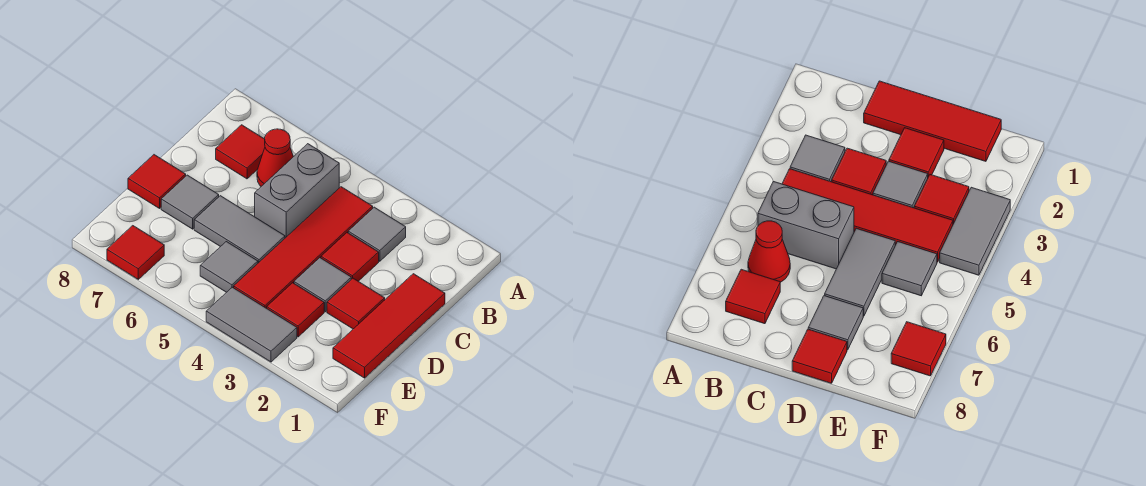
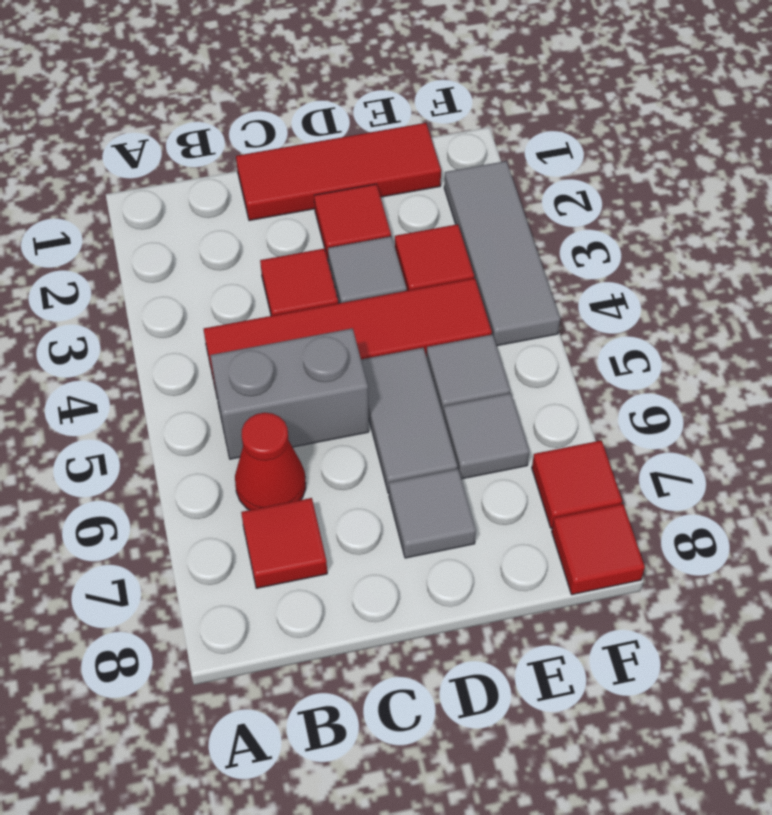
grey tile B3 level 1 -> grey tile E6 level 1
red tile D8 level 1 -> red tile F8 level 1
grey tile F3:F4 level 1 -> grey tile F2:F4 level 1

